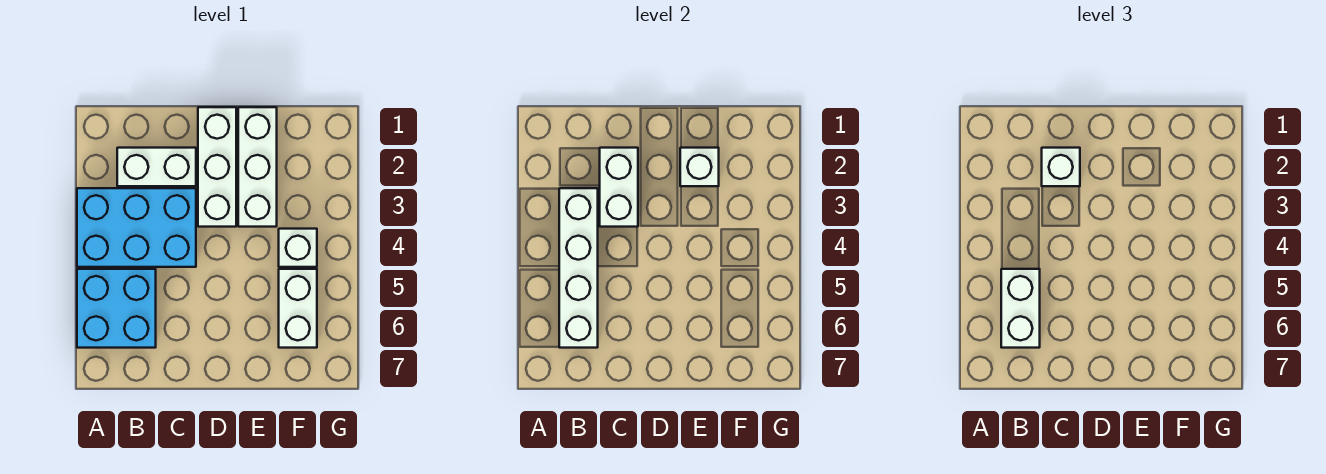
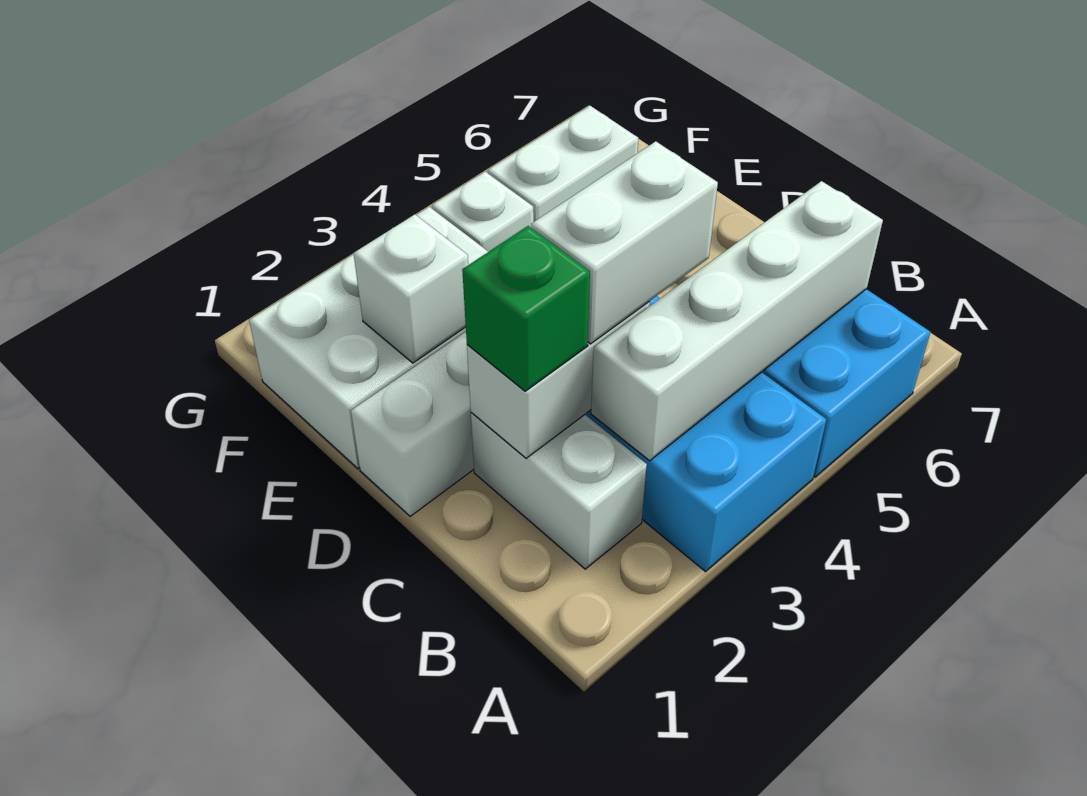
white brick B5:B6 level 3 -> white brick C3:C4 level 3
white brick C2 level 3 -> green brick C2 level 3
white brick E1:E3 level 1 -> white brick E1:F3 level 1

